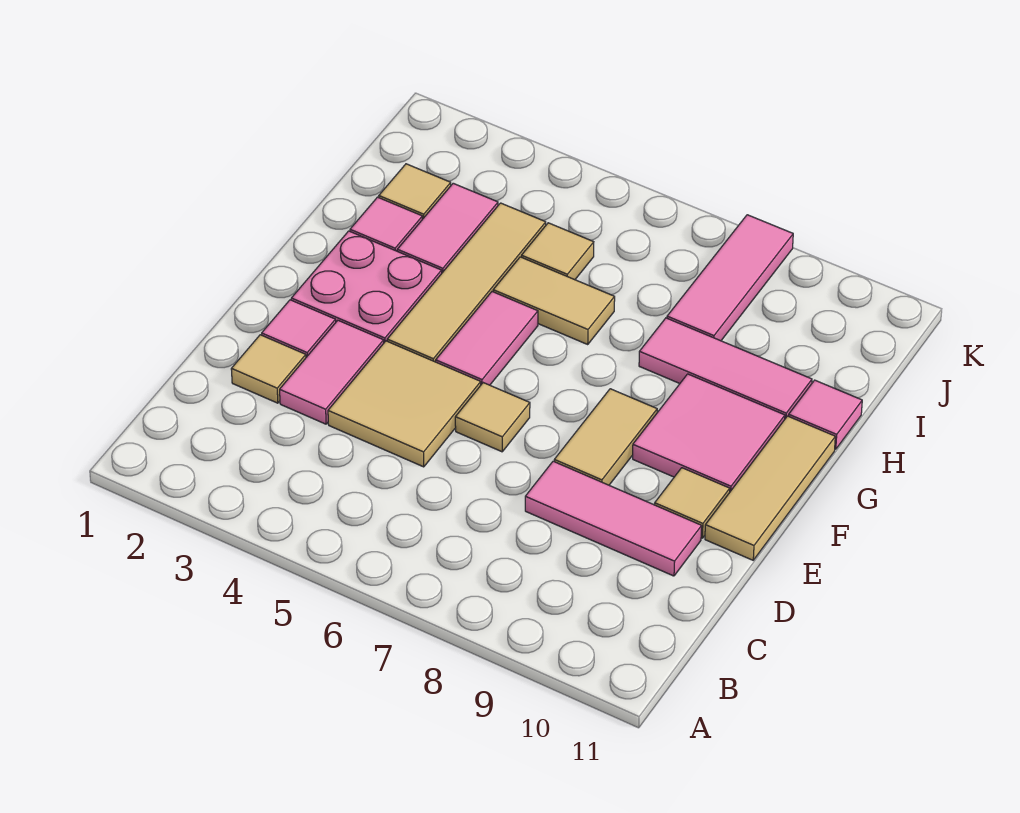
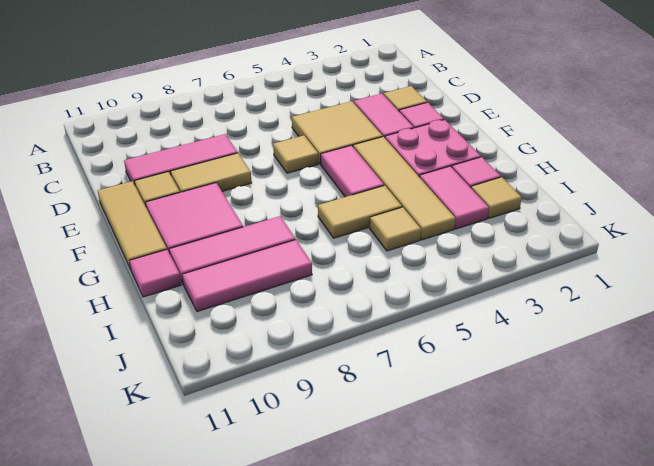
tan tile E8:F8 level 1 -> tan tile E8:E9 level 1
pink tile I8:K8 level 1 -> pink tile I8:I10 level 1

